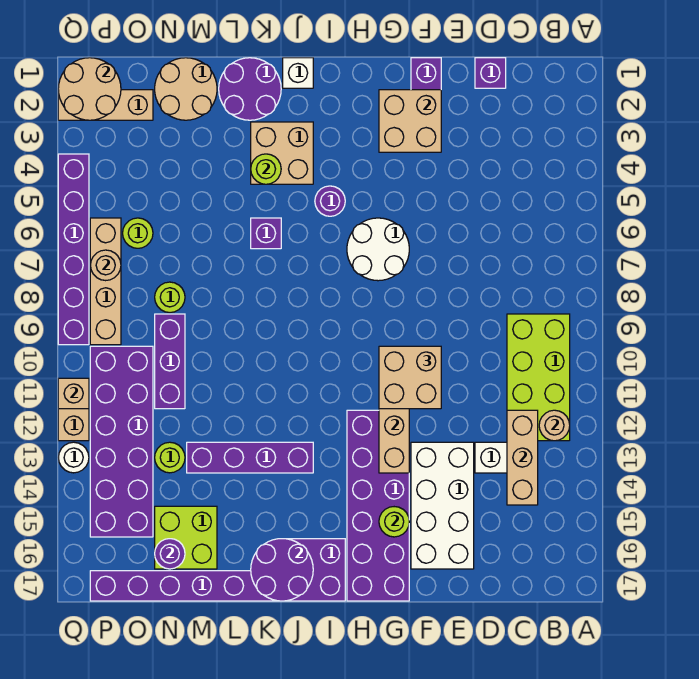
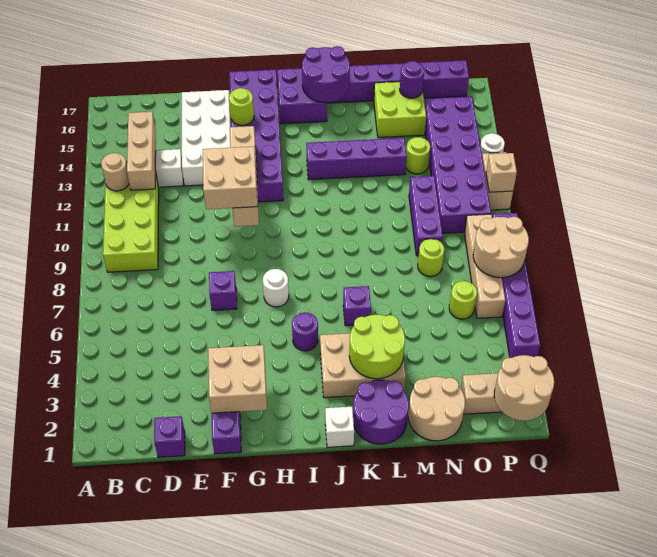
none -> purple brick F7 level 1
white round brick G6:H7 level 1 -> white round brick H7 level 1
tan brick J3:K4 level 1 -> tan brick J3:L4 level 1
lime round brick K4 level 2 -> lime round brick K3:L4 level 2
tan round brick P7 level 2 -> tan round brick P7:Q8 level 2

